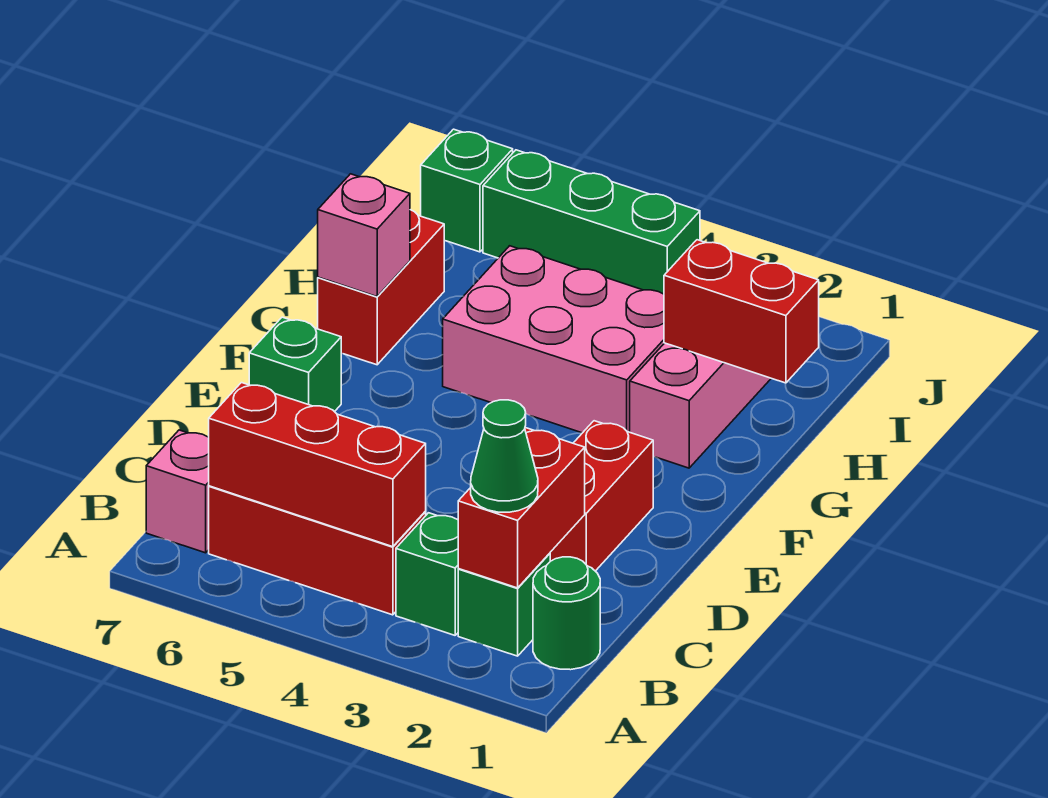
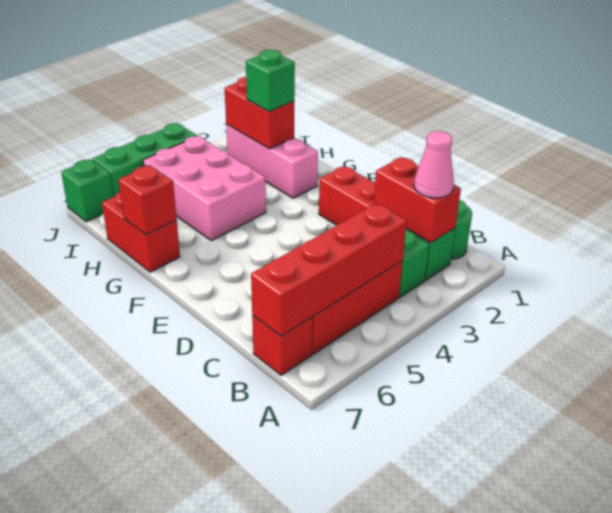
green cone B2 level 3 -> pink cone B2 level 3
red brick B4:B6 level 2 -> red brick B4:B7 level 2
pink brick B7 level 1 -> red brick B7 level 1
green brick E7 level 1 -> green brick H2 level 3
pink brick G3:H5 level 1 -> pink brick G4:I5 level 1
pink brick G7 level 2 -> red brick G7 level 2
red brick H1:H2 level 2 -> red brick H2:I2 level 2

